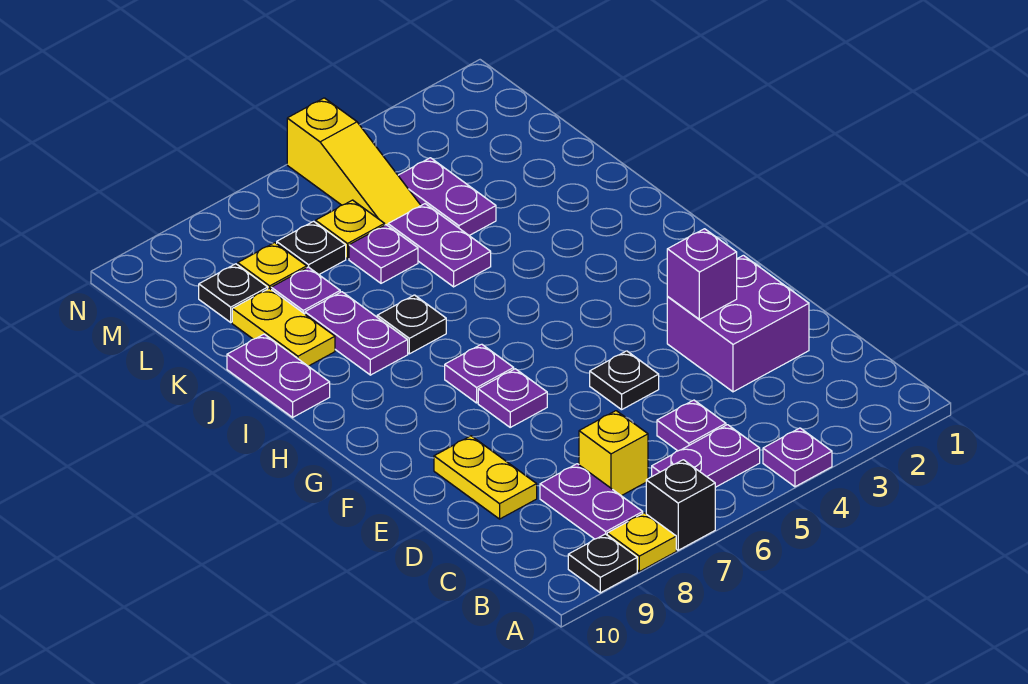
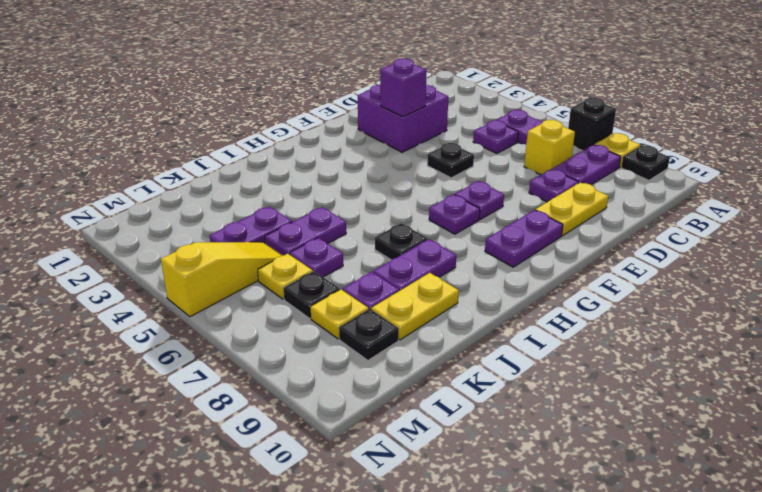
purple plate A4 level 1 -> purple plate D8 level 1
purple plate I10:J10 level 1 -> purple plate F9:G9 level 1

